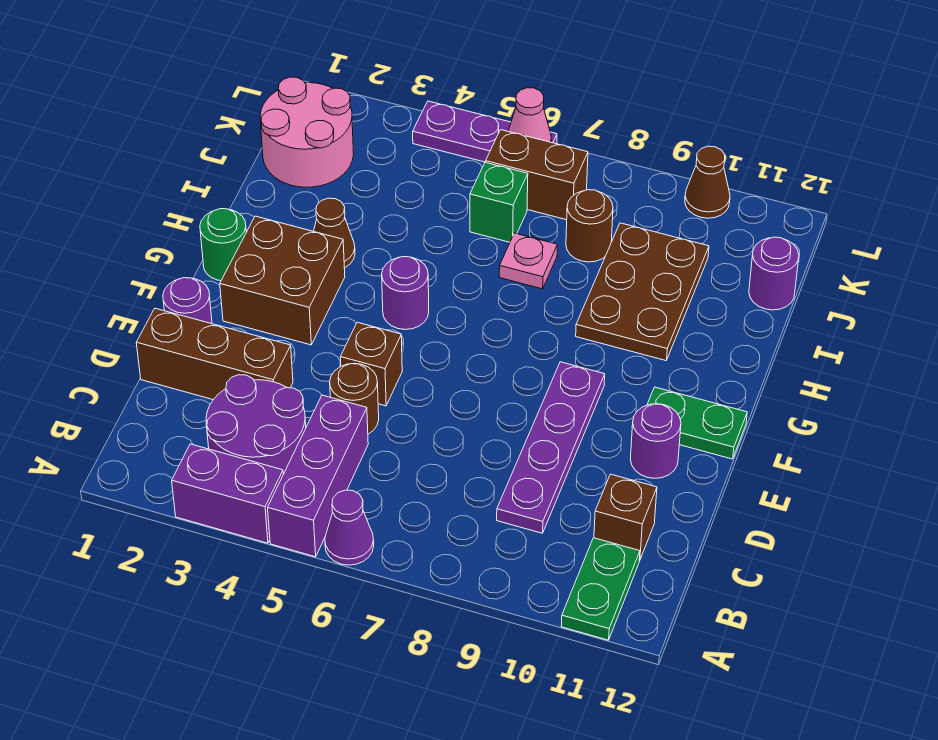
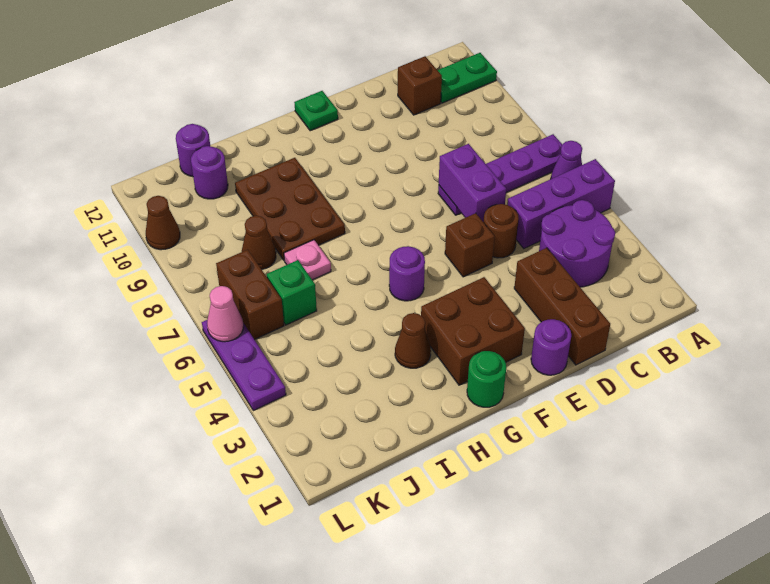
purple brick A3:A4 level 1 -> purple brick D6:D7 level 2
purple plate C9:F9 level 1 -> purple plate A7:D7 level 1
purple round brick E11 level 1 -> purple round brick J11 level 1
green plate F11:F12 level 1 -> green plate F12 level 1
brown plate H9:J10 level 1 -> brown plate H8:I10 level 1
pink round brick J1:K2 level 1 -> none
brown round brick J8 level 1 -> brown cone J8 level 1

